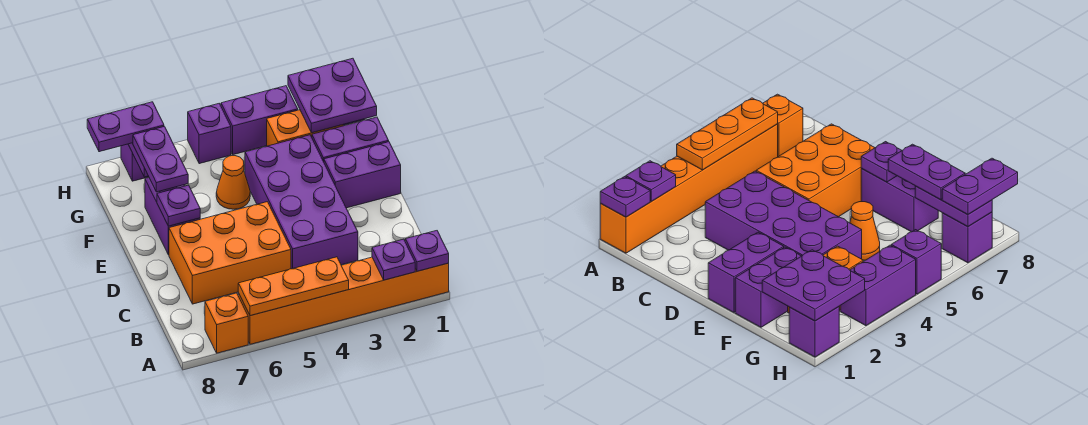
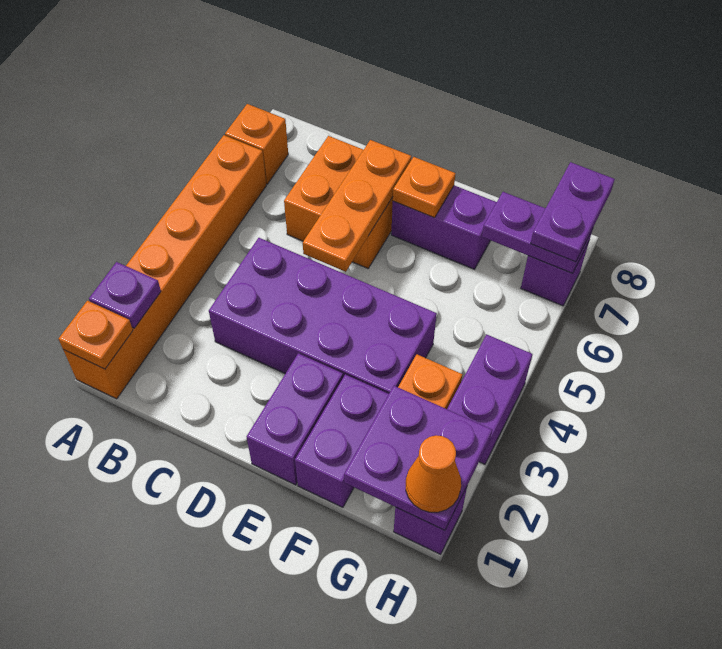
purple plate A1 level 2 -> orange plate A1 level 2
orange plate A4:A6 level 2 -> orange plate D5:D7 level 2
orange brick C5:D7 level 1 -> orange brick C6:D7 level 1
purple plate E7 level 2 -> orange plate E7 level 2
orange cone F5 level 1 -> orange cone H1 level 3
purple plate F7:G7 level 3 -> none
purple brick H5 level 1 -> none

